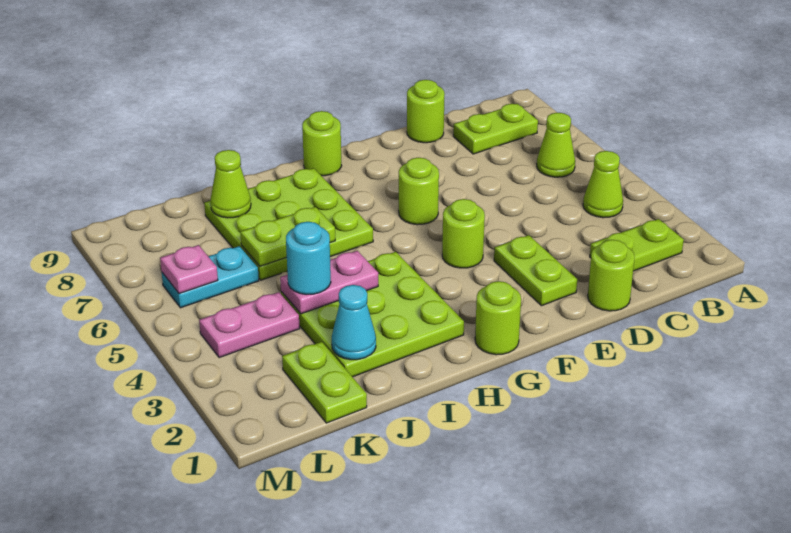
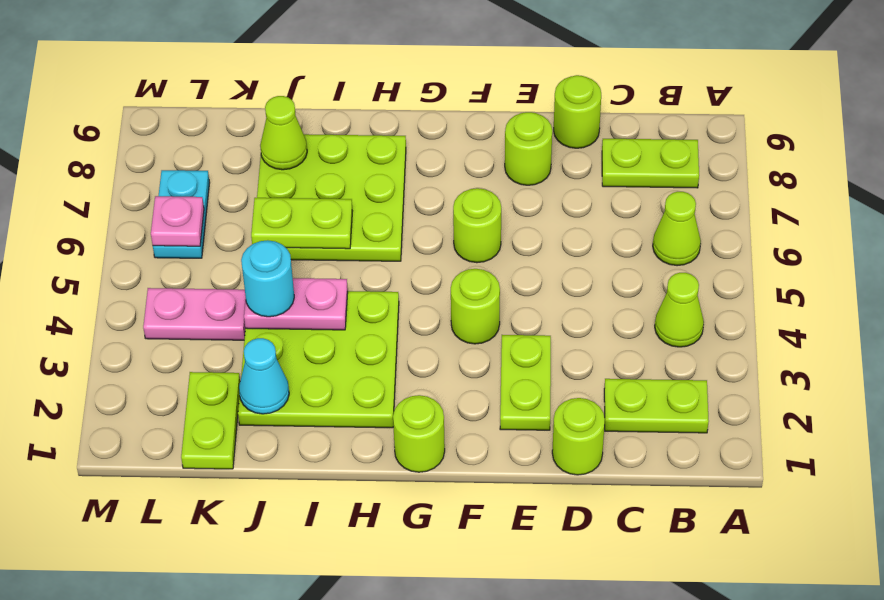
lime round brick G9 level 1 -> lime round brick E8 level 1
cyan plate K6:L6 level 1 -> cyan plate L6:L7 level 1

